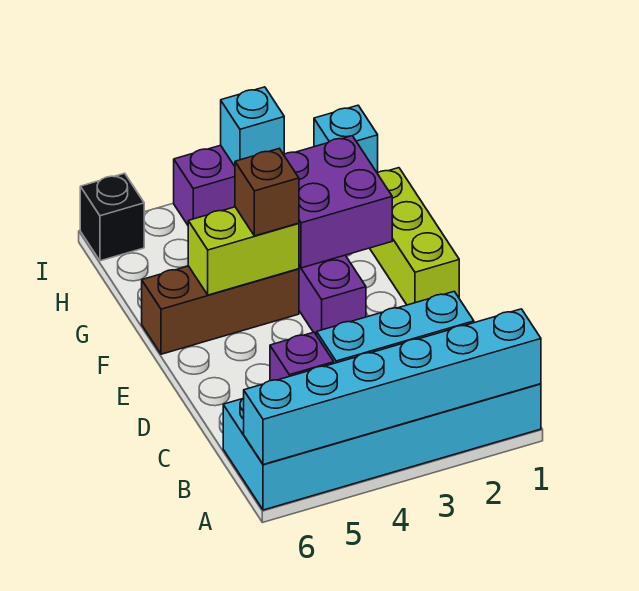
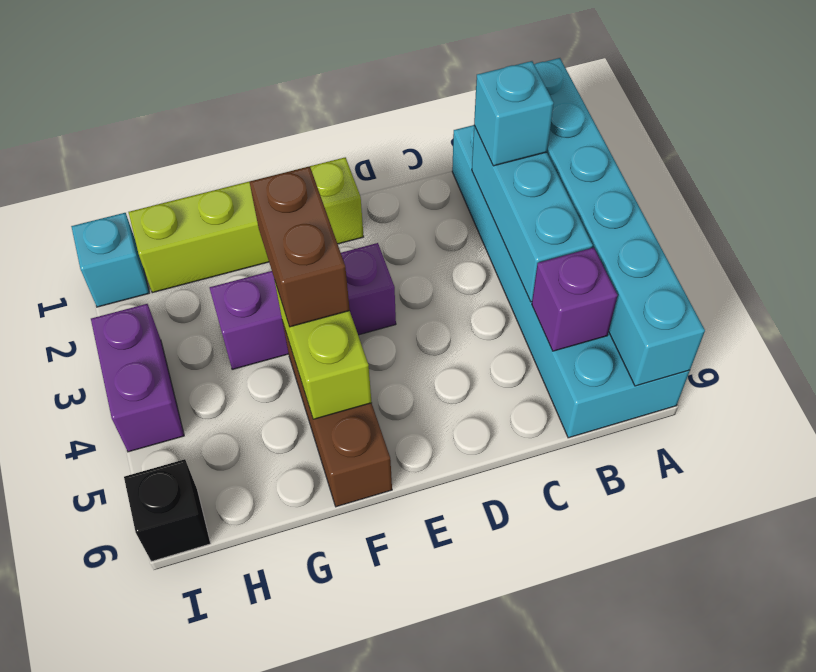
lime brick E1:G1 level 1 -> lime brick E1:H1 level 1
purple brick F2:G3 level 2 -> none
brown brick F4 level 3 -> brown brick F3:F4 level 3
cyan brick I3 level 2 -> cyan brick B2 level 3

